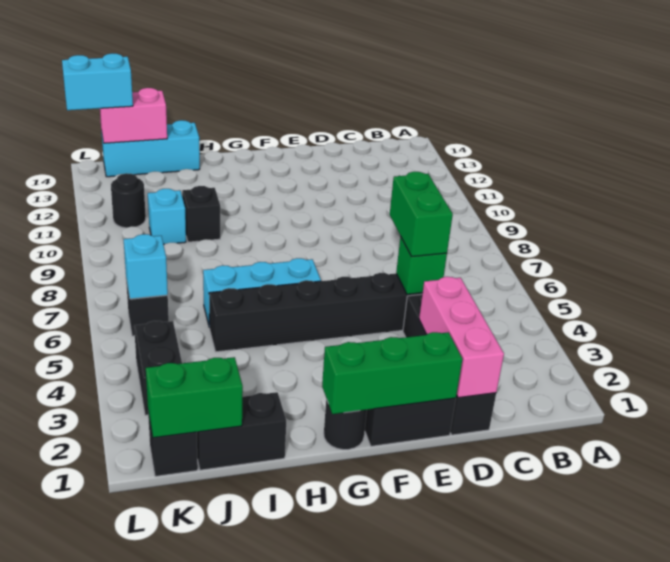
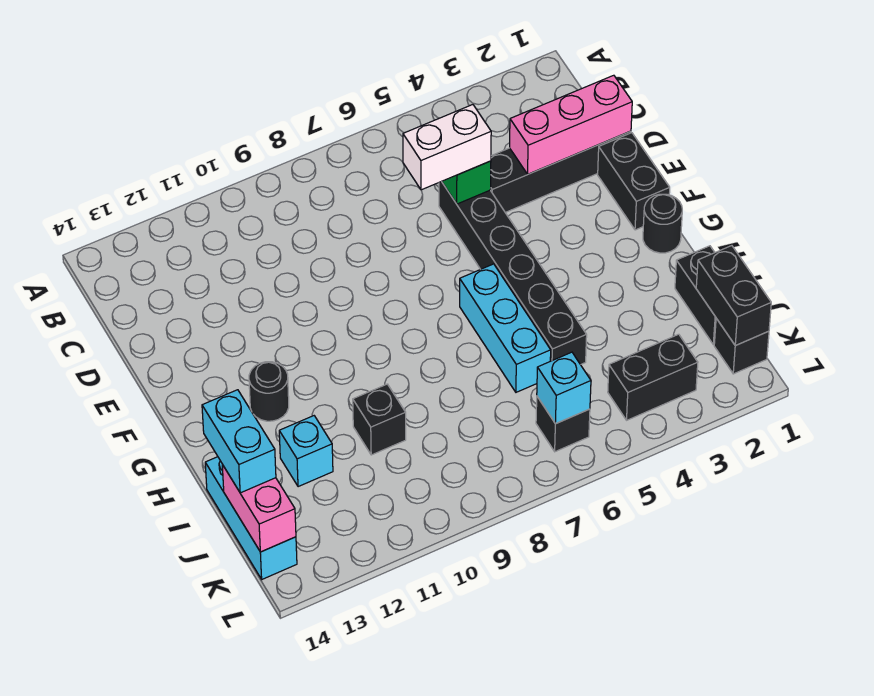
green brick D5:D6 level 3 -> white brick D5:D6 level 3
green brick E1:G1 level 2 -> none
green brick J1:K1 level 2 -> black brick J1:K1 level 2
cyan brick J10 level 1 -> cyan brick I12 level 1
black round brick K11 level 1 -> black round brick G12 level 1
cyan brick K14:L14 level 3 -> cyan brick I14:J14 level 3

